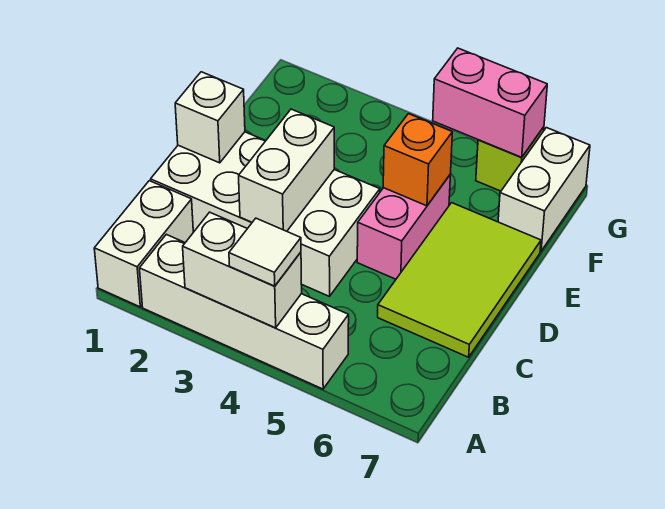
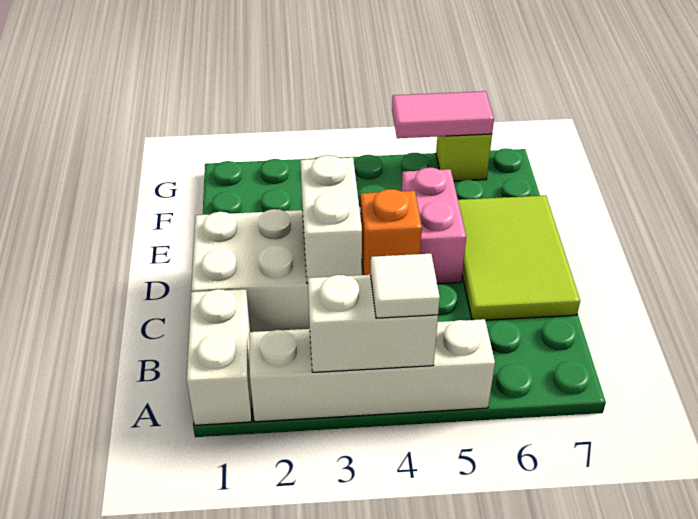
white brick D1 level 2 -> none
orange brick E5 level 2 -> orange brick C4 level 2
white brick F7:G7 level 1 -> none
pink brick G5:G6 level 2 -> pink tile G5:G6 level 2

